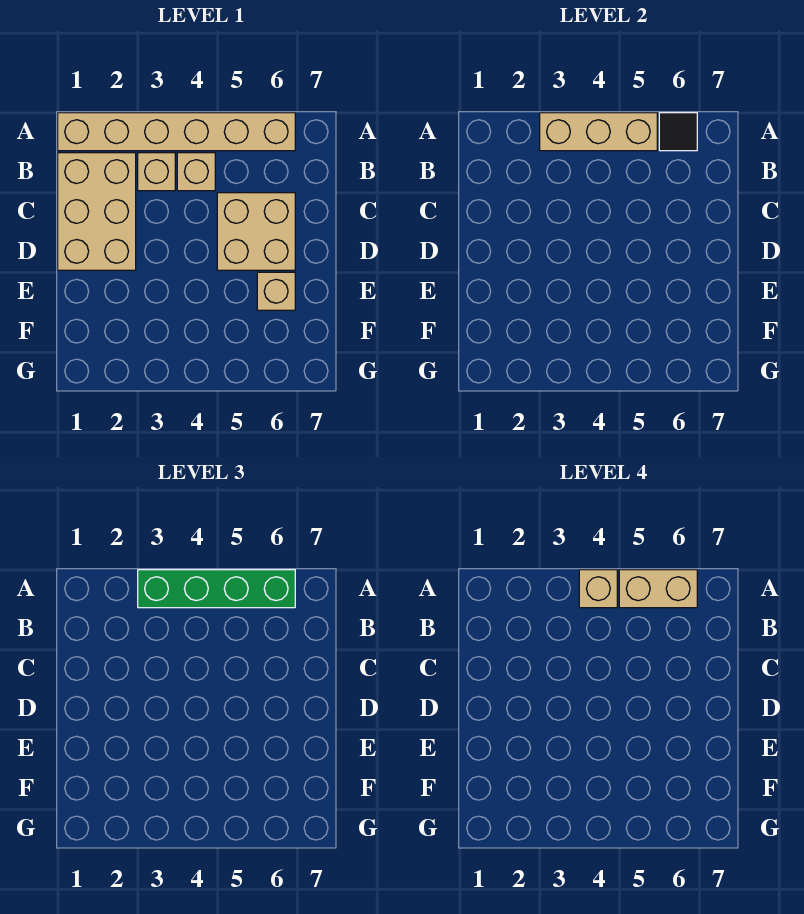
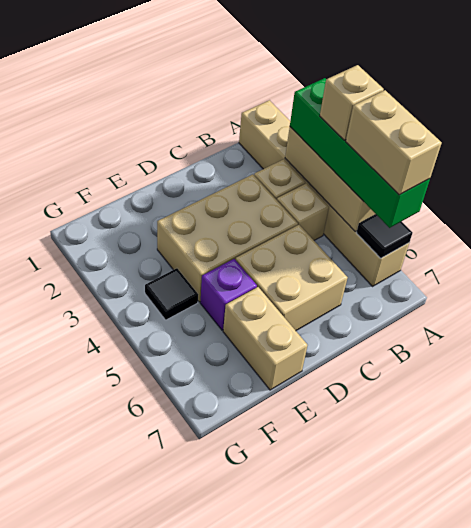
tan brick B1:D2 level 1 -> tan brick C3:E4 level 1
none -> purple brick E5 level 1
tan brick E6 level 1 -> tan brick E6:E7 level 1
none -> black tile F4 level 1

